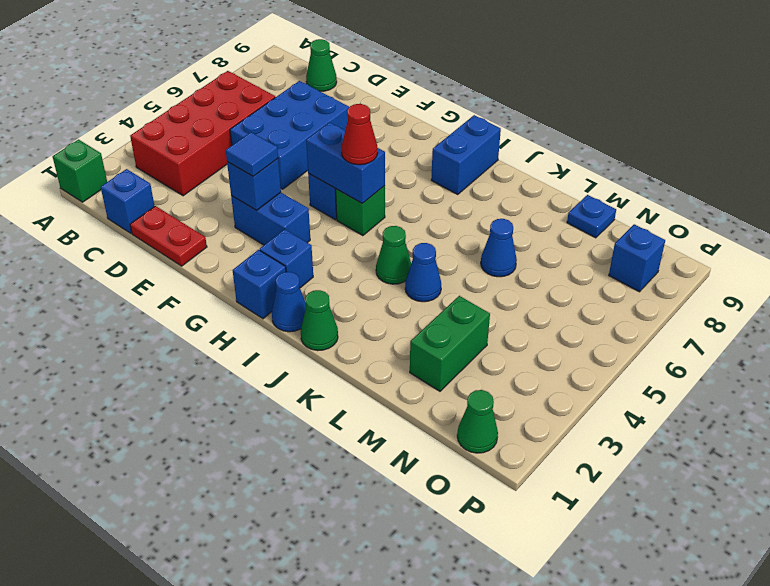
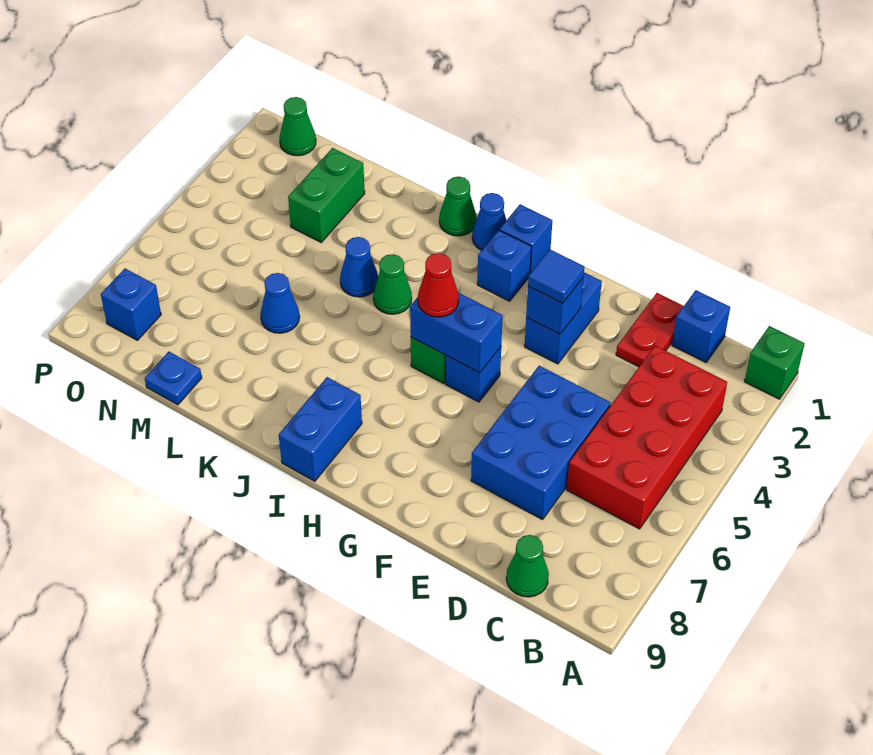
red plate D1:E1 level 1 -> red plate D1:D2 level 1
blue brick F3:G3 level 1 -> blue brick F2:F3 level 1

